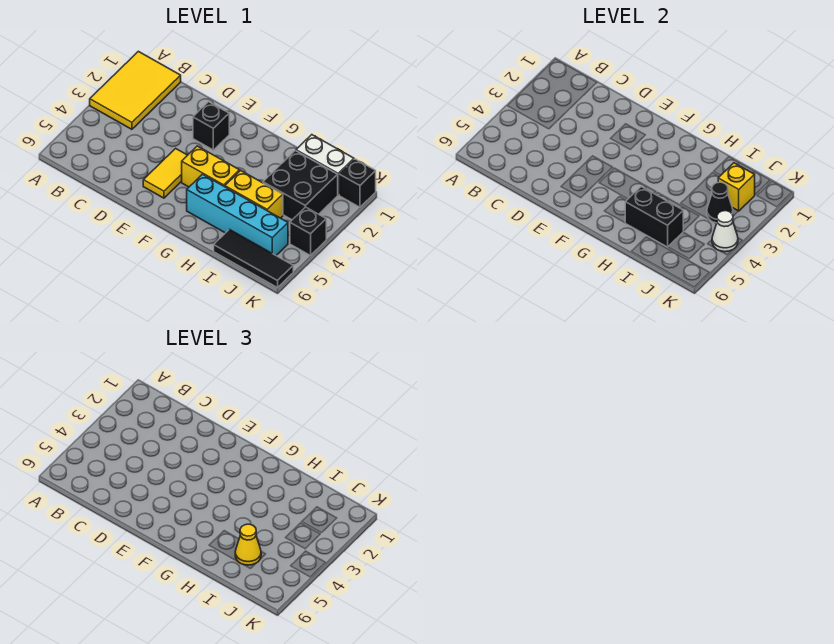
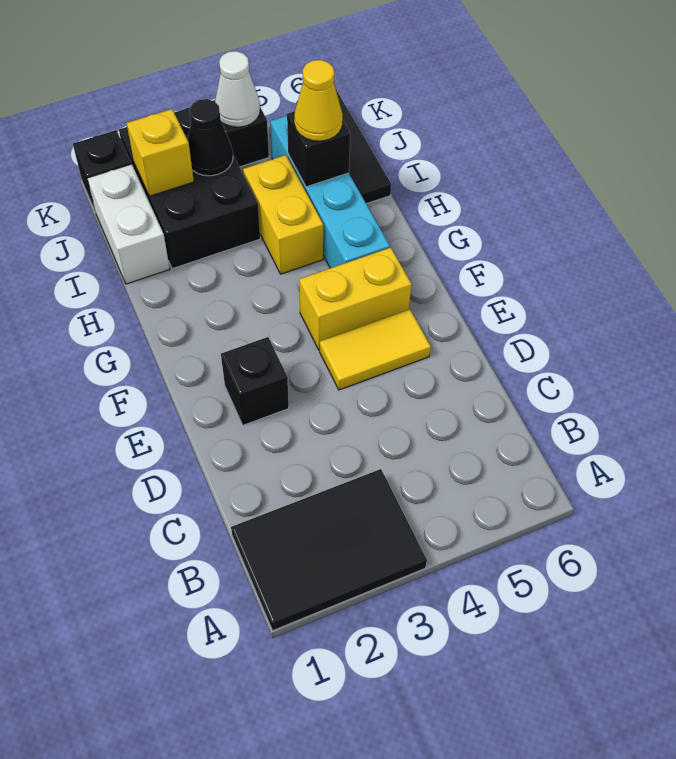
yellow tile A1:B3 level 1 -> black tile A1:B3 level 1
yellow brick F4:G4 level 1 -> yellow brick F4:F5 level 1
black brick H5:I5 level 2 -> black brick I5 level 2
black brick I2:J3 level 1 -> black brick I2:K3 level 1

